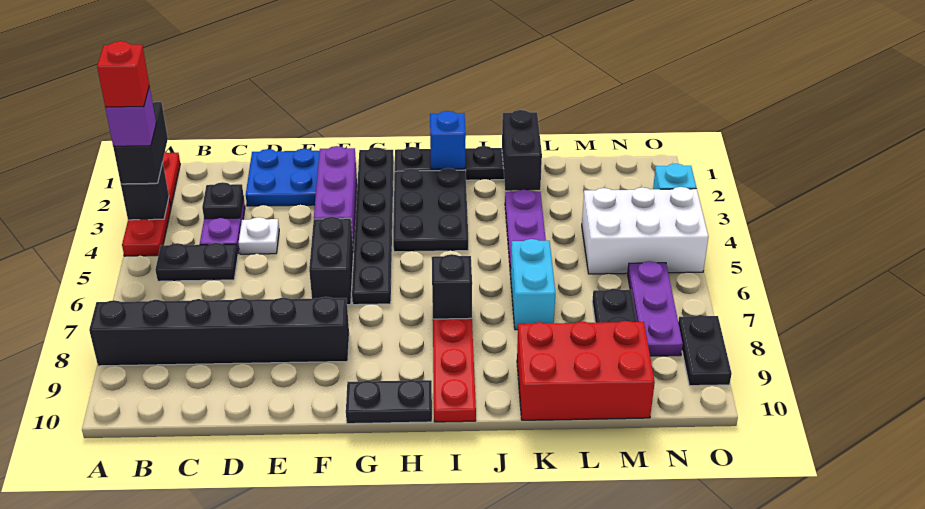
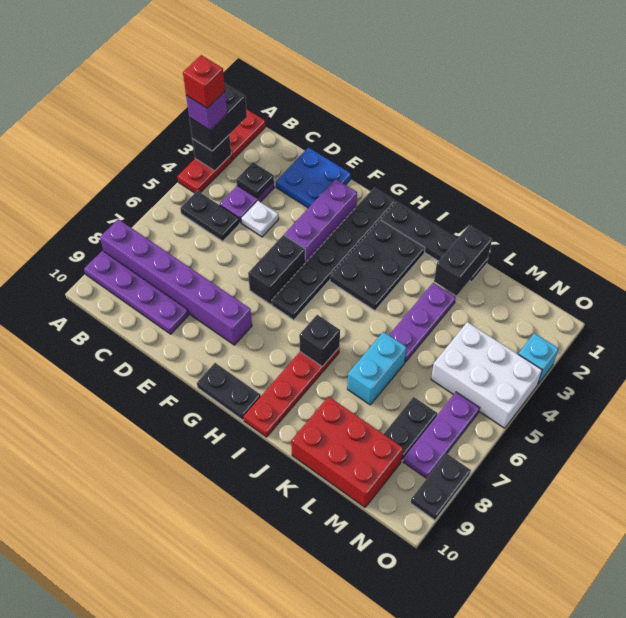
black brick A8:F8 level 1 -> purple brick A8:F8 level 1
none -> purple plate A9:D9 level 1
blue brick I1 level 2 -> none

